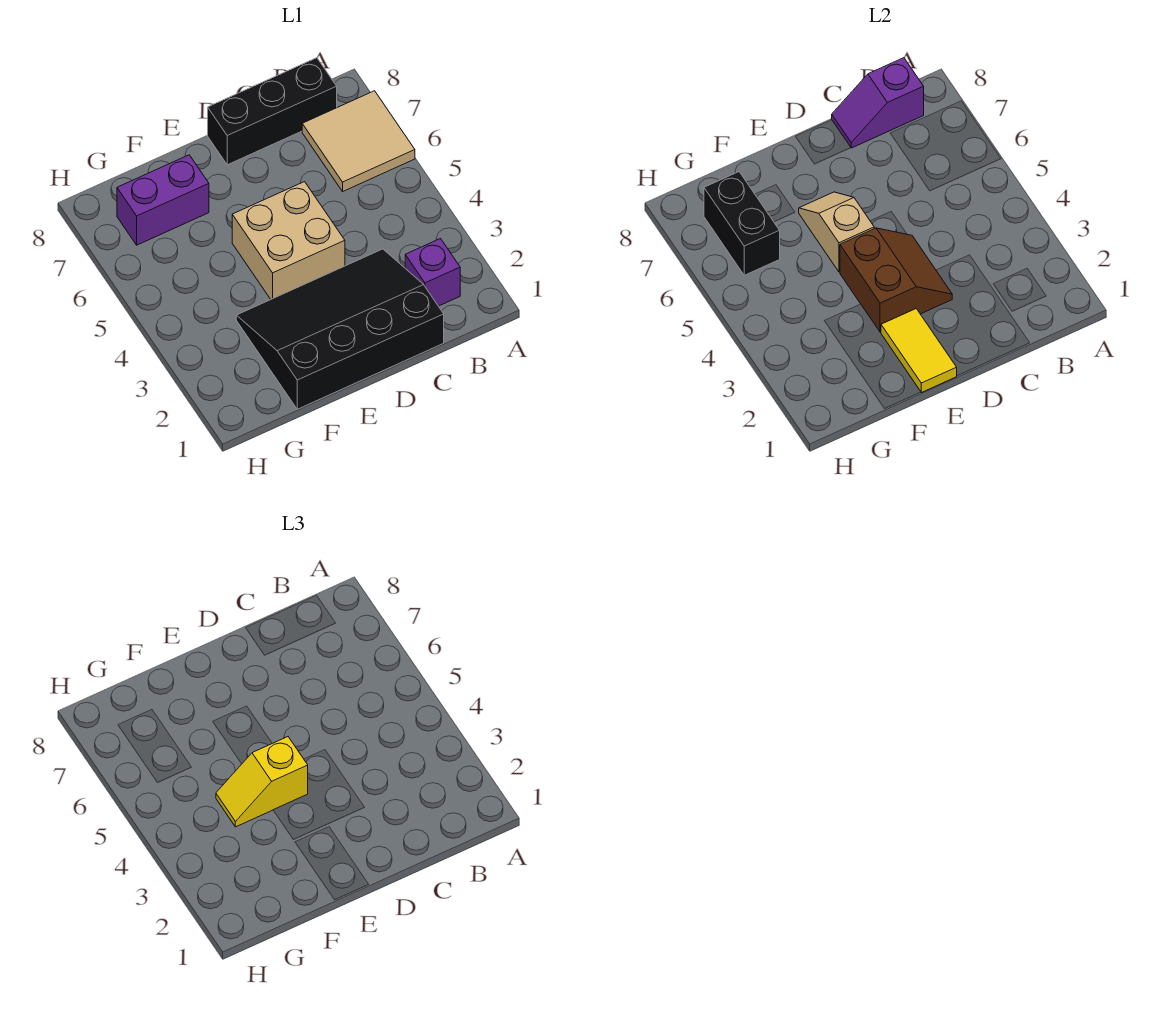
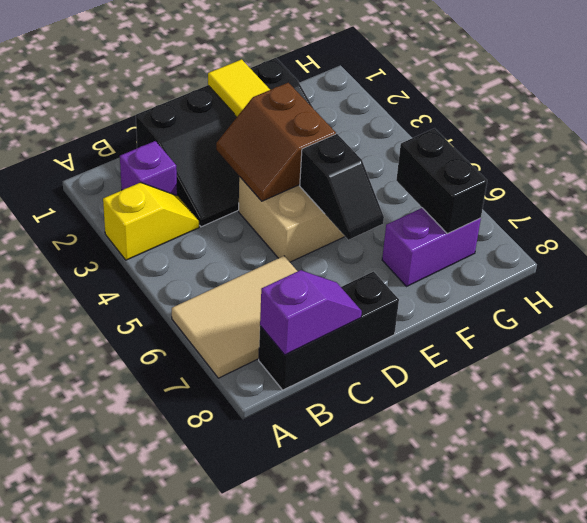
tan tile A6:B7 level 1 -> tan tile A6:C7 level 1
yellow slope E4:F4 level 3 top E -> yellow slope A3:B3 level 1 top A
tan slope E5:E6 level 2 top 5 -> black slope E5:E6 level 2 top 5

